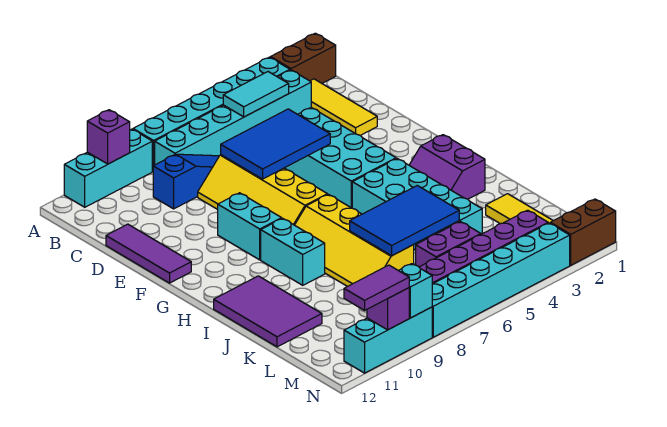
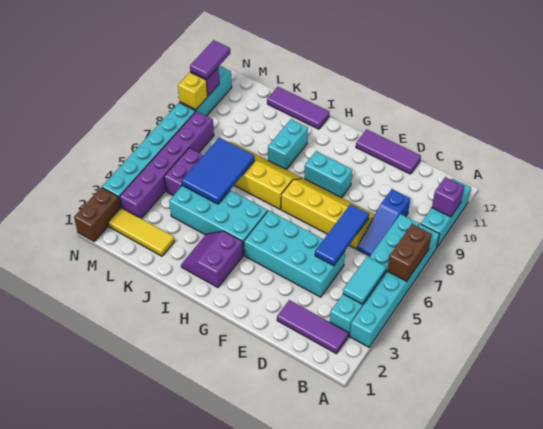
brown brick A1:A2 level 1 -> brown brick A6:A7 level 2
yellow tile B2:D2 level 1 -> purple tile B2:D2 level 1
blue tile D5:E7 level 2 -> blue tile D5:D7 level 2
purple slope H2:I3 level 1 top 2 -> purple slope H2:I3 level 1 top H
cyan brick H9:I9 level 1 -> cyan brick I9:I10 level 1
purple tile I11:K12 level 1 -> purple tile I12:K12 level 1
cyan brick N9 level 2 -> yellow brick N9 level 2

